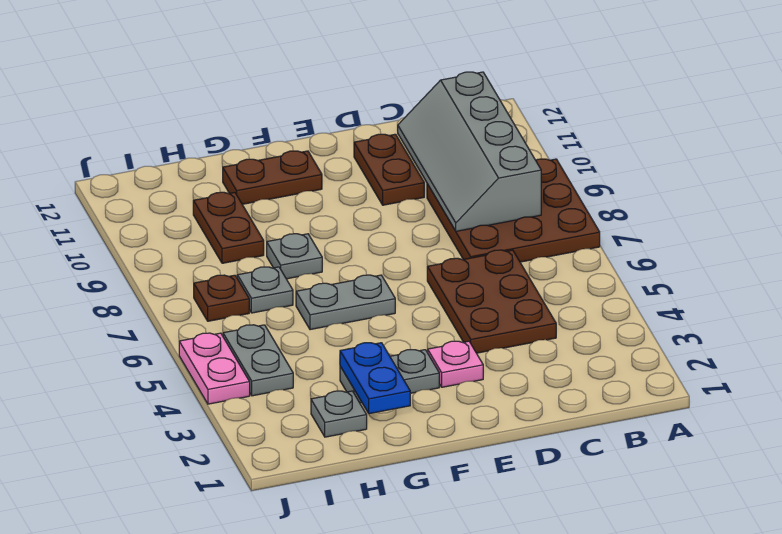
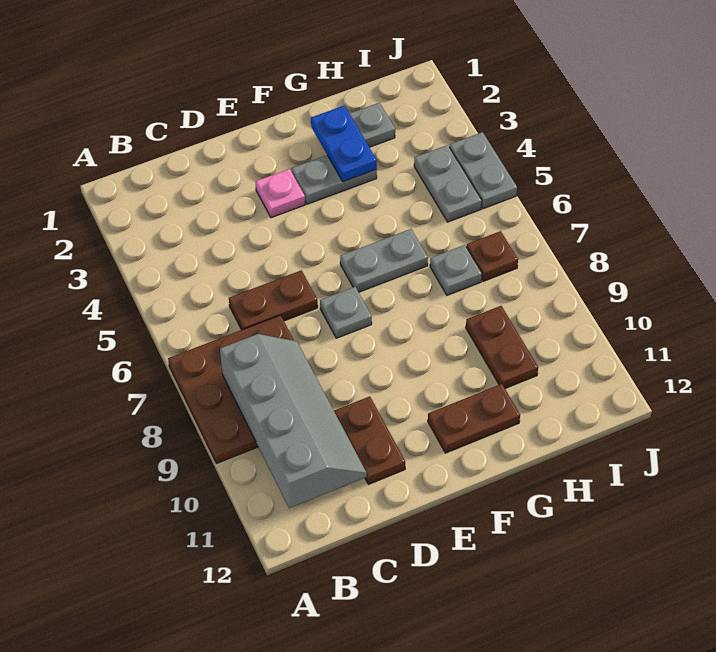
brown plate C4:D6 level 1 -> brown plate C6:D6 level 1
grey plate G8 level 1 -> grey plate E7 level 1
pink plate J4:J5 level 1 -> grey plate J4:J5 level 1

